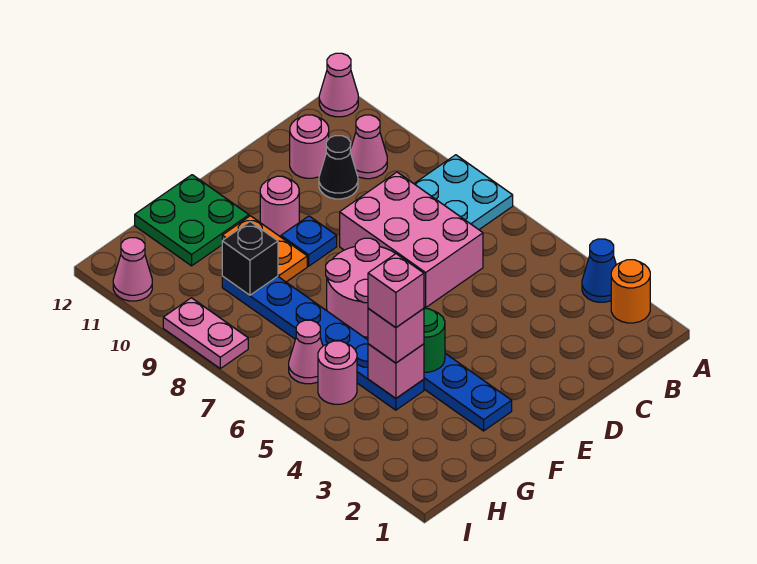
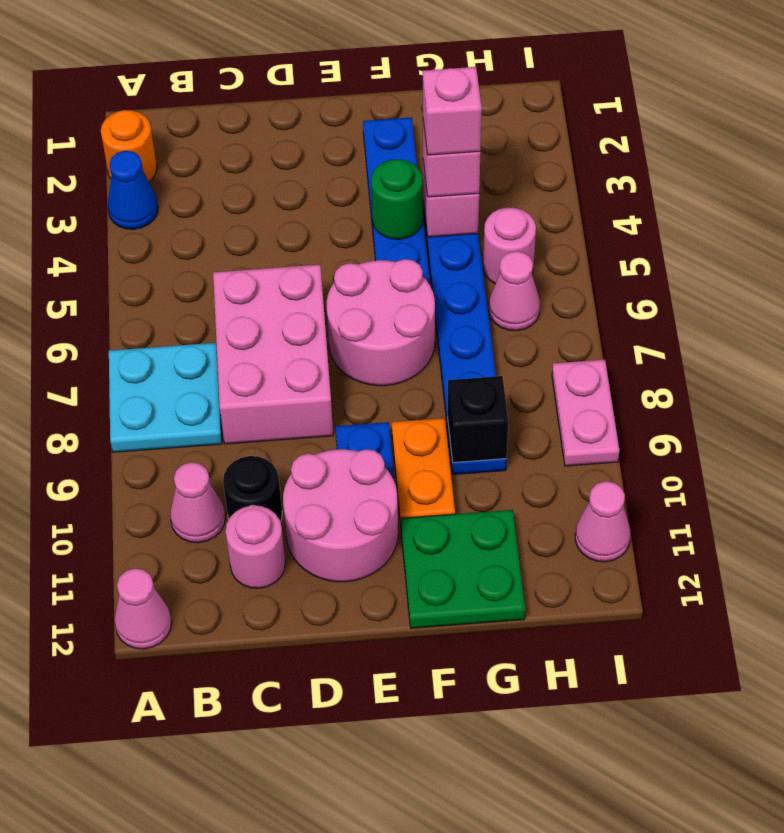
black cone C10 level 1 -> black round brick C10 level 1
pink round brick E10 level 1 -> pink round brick D10:E11 level 1

